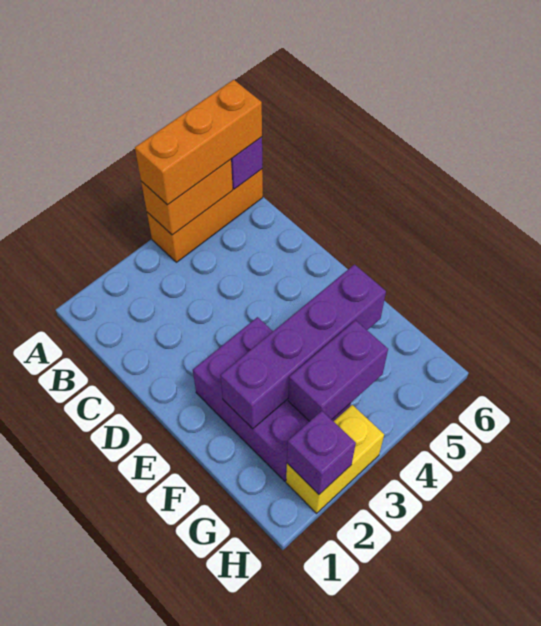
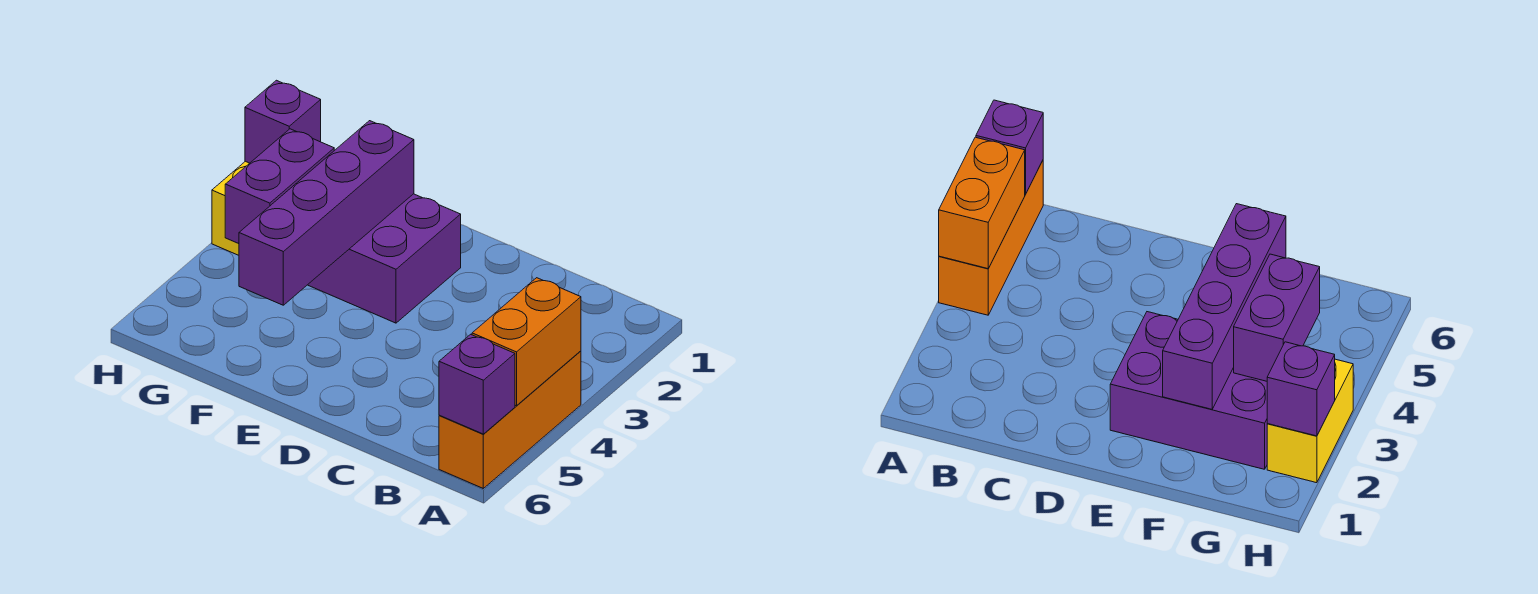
orange brick A4:A6 level 3 -> none

